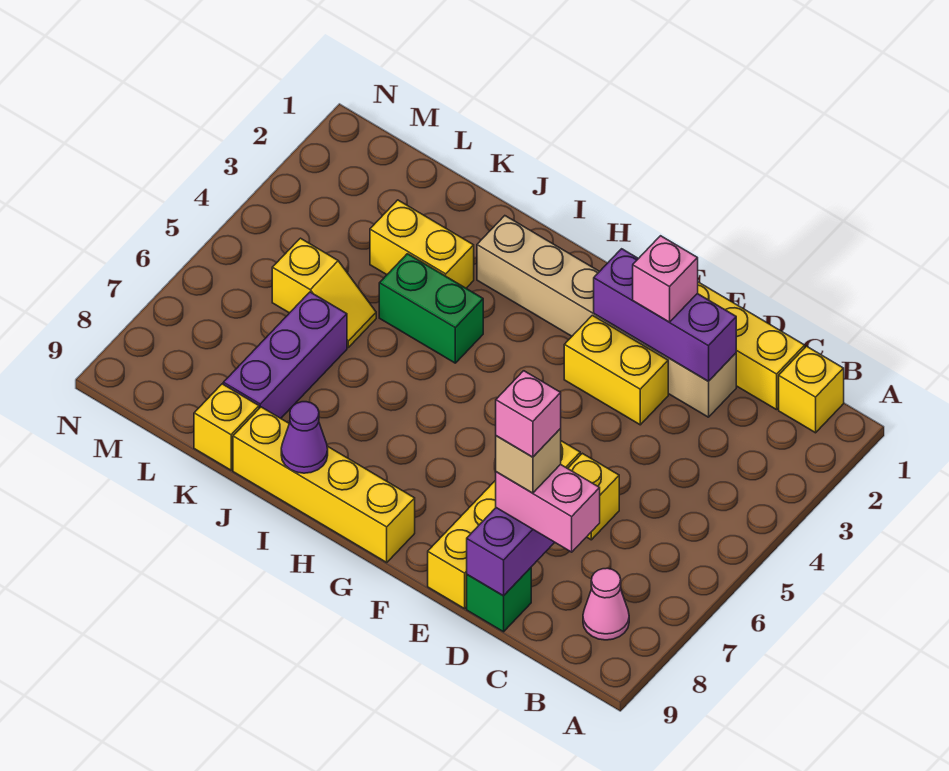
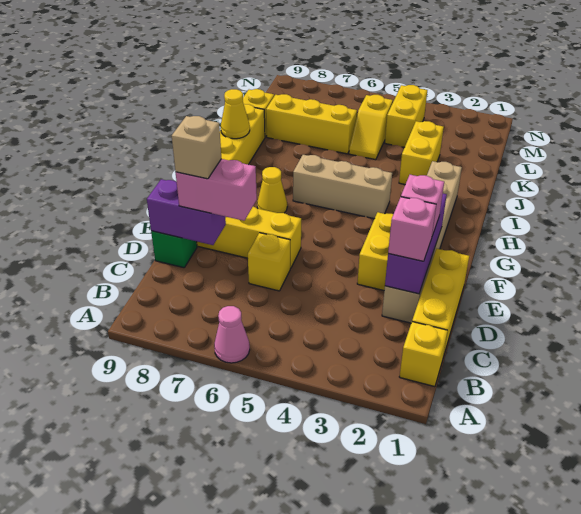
pink cone B8 level 1 -> pink cone A6 level 1
pink brick C8:D8 level 3 -> pink brick D7:D8 level 3
pink brick D8 level 5 -> pink brick D2 level 3
none -> yellow cone G7 level 1
none -> tan brick H4:H6 level 1
green brick I4:J4 level 1 -> none
purple cone I9 level 2 -> yellow cone I9 level 2
purple brick K6:K8 level 1 -> yellow brick K6:K8 level 1
none -> yellow brick L4:M4 level 1

